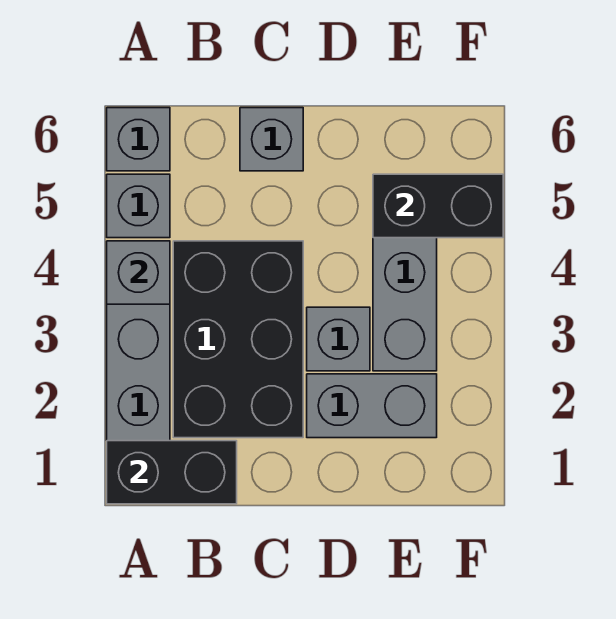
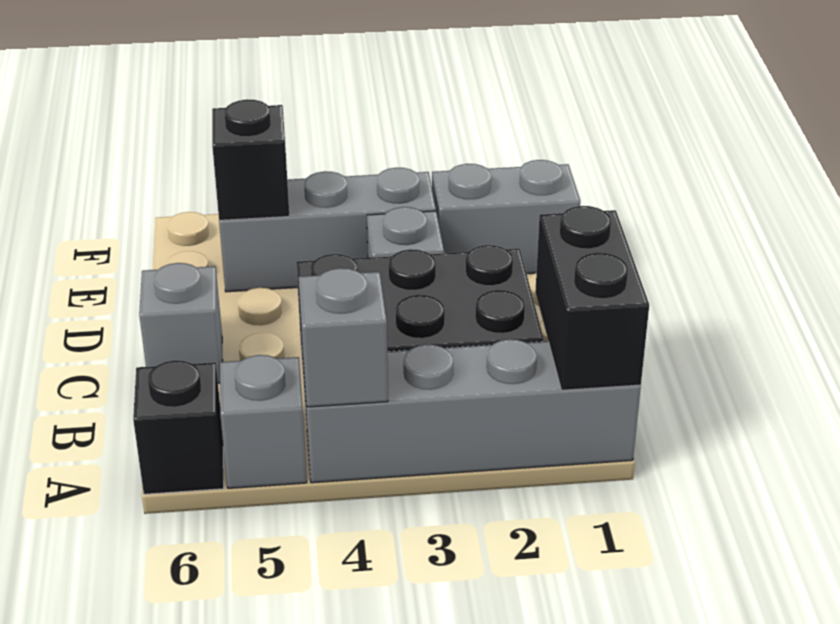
grey brick A6 level 1 -> black brick A6 level 1
grey brick D2:E2 level 1 -> grey brick E1:E2 level 1
black brick E5:F5 level 2 -> black brick E5 level 2

